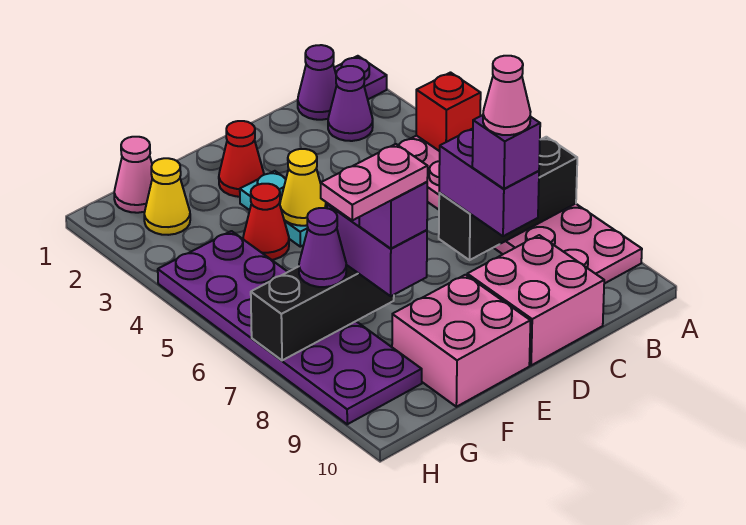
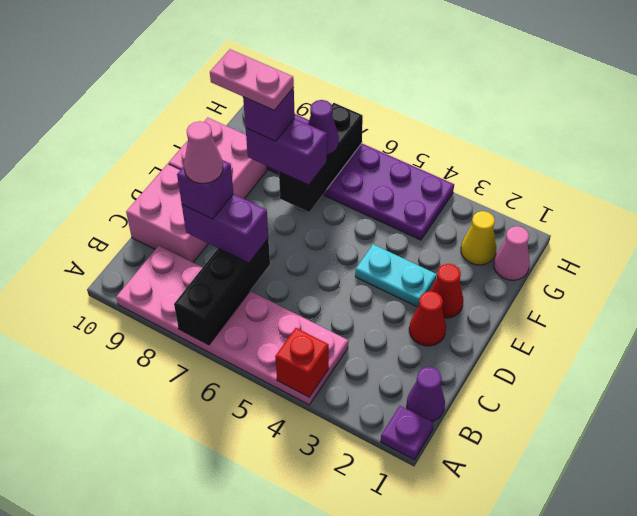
purple cone B2 level 1 -> none
yellow cone E4 level 2 -> none
red cone F4 level 1 -> red cone D2 level 1
pink plate F8:G8 level 5 -> pink plate F8:F9 level 5

